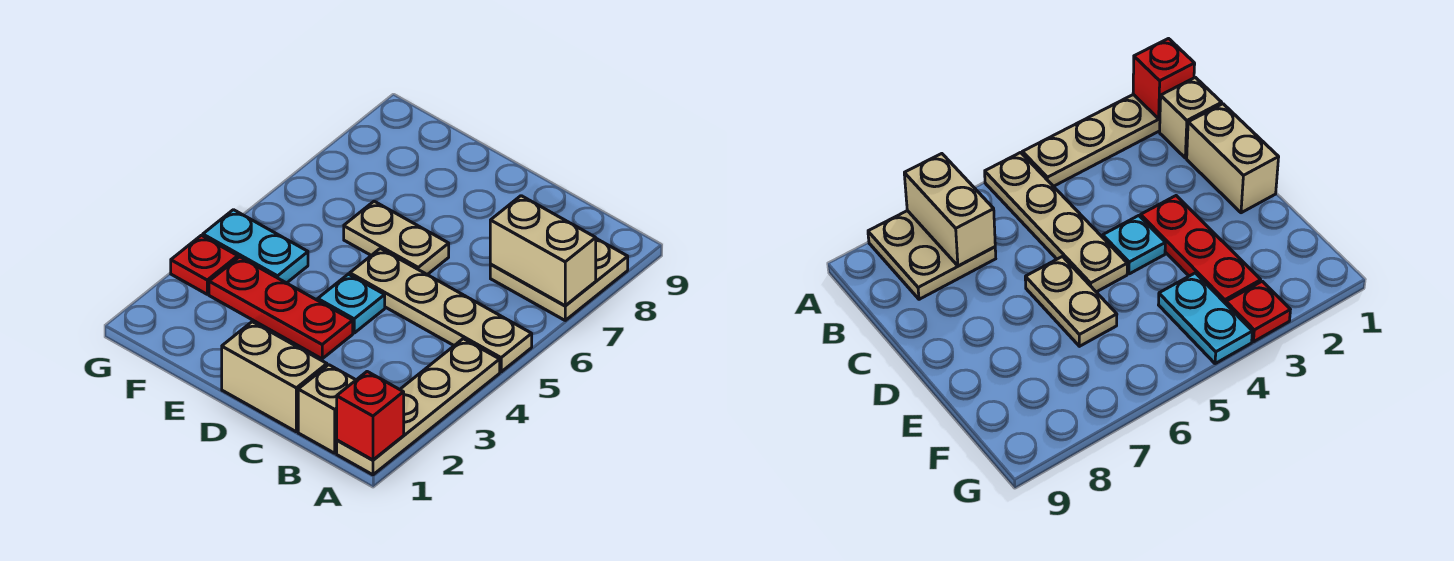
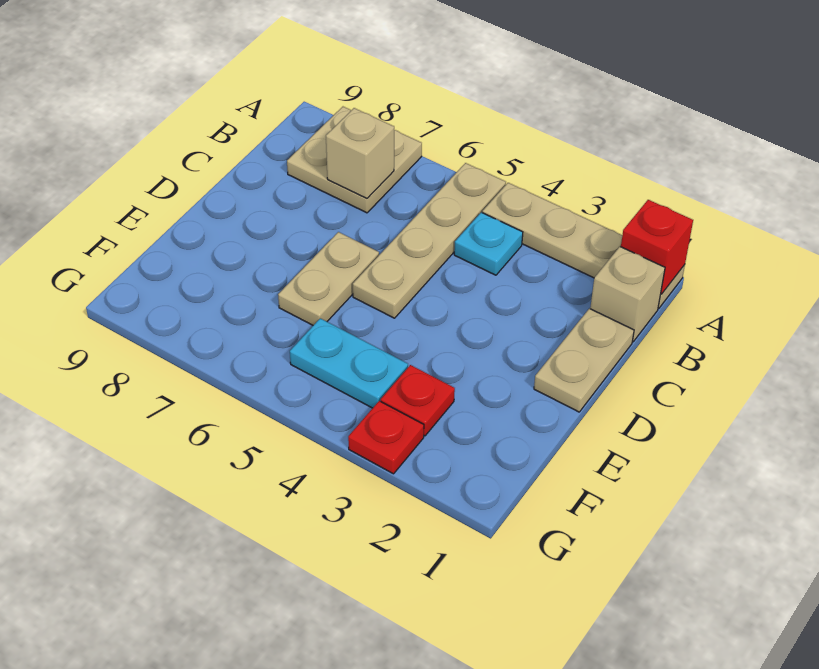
tan brick A7:B7 level 2 -> tan brick B7 level 2
tan brick C1:D1 level 1 -> tan plate C1:D1 level 1
red plate D3:F3 level 1 -> red plate F3 level 1
cyan plate D4 level 1 -> cyan plate B4 level 1
cyan plate F4:G4 level 1 -> cyan plate F4:F5 level 1

